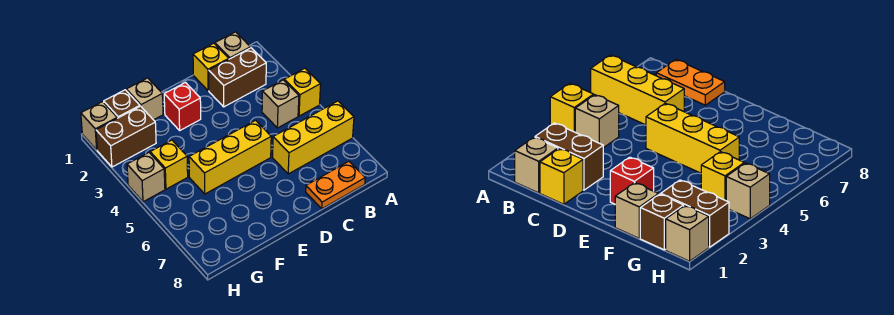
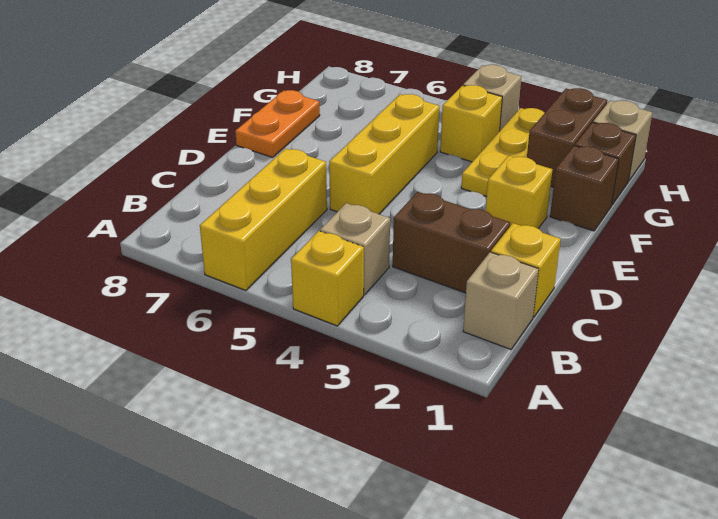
brown brick B2:C2 level 1 -> brown brick C2:C3 level 1
orange plate B8:C8 level 1 -> orange plate E8:F8 level 1
red brick E2 level 1 -> yellow brick E2 level 1
tan brick F1 level 1 -> brown brick F1 level 1
none -> yellow plate F3:H3 level 1

